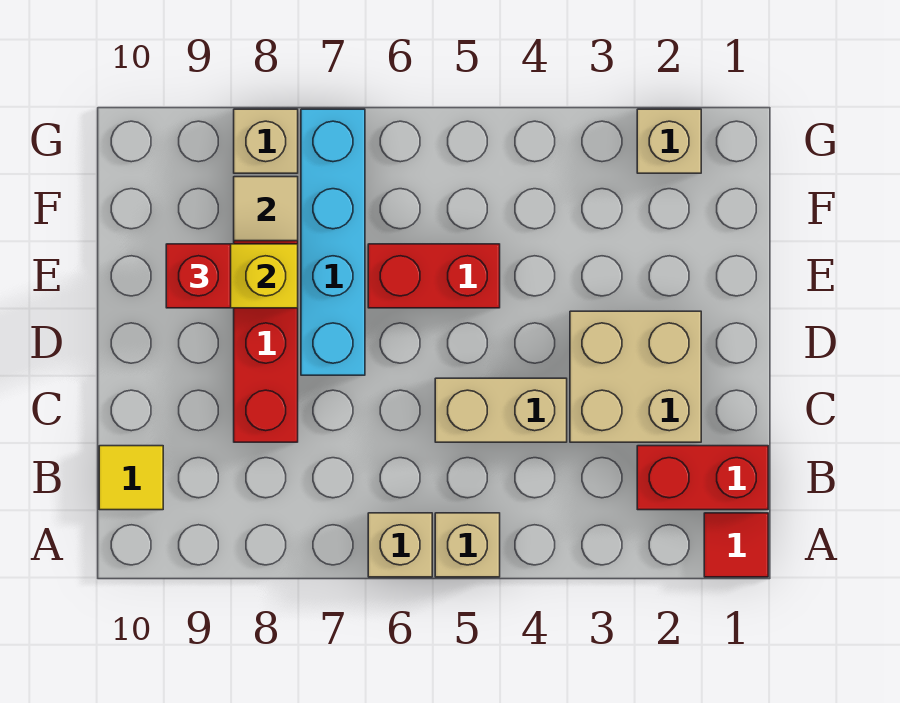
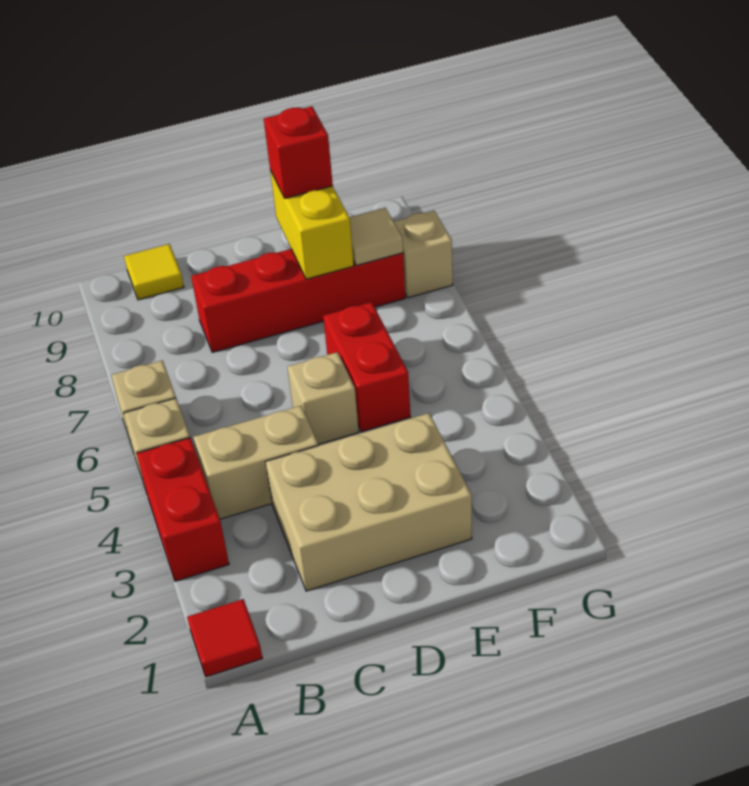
red brick B1:B2 level 1 -> red brick A3:A4 level 1
tan brick C2:D3 level 1 -> tan brick C2:E3 level 1
tan brick C4:C5 level 1 -> tan brick B4:C4 level 1
cyan brick D7:G7 level 1 -> none
tan brick G2 level 1 -> tan brick D5 level 1

